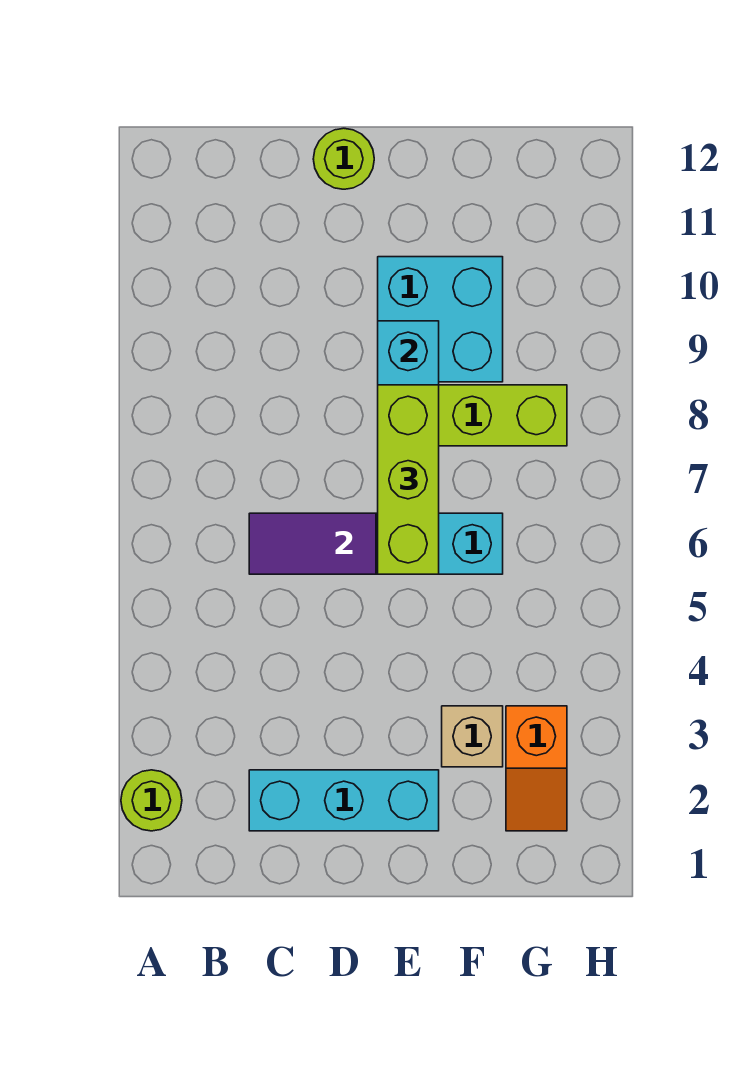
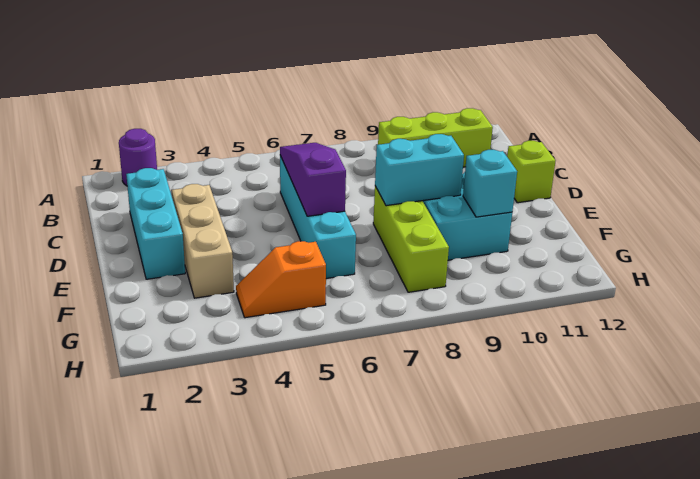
lime round brick A2 level 1 -> purple round brick A2 level 1
lime round brick D12 level 1 -> lime brick D12 level 1
lime brick E6:E8 level 3 -> lime brick B9:B11 level 1
tan brick F3 level 1 -> tan brick D3:F3 level 1
none -> cyan brick F10 level 2
orange slope G2:G3 level 1 top 3 -> orange slope G4:G5 level 1 top 5

